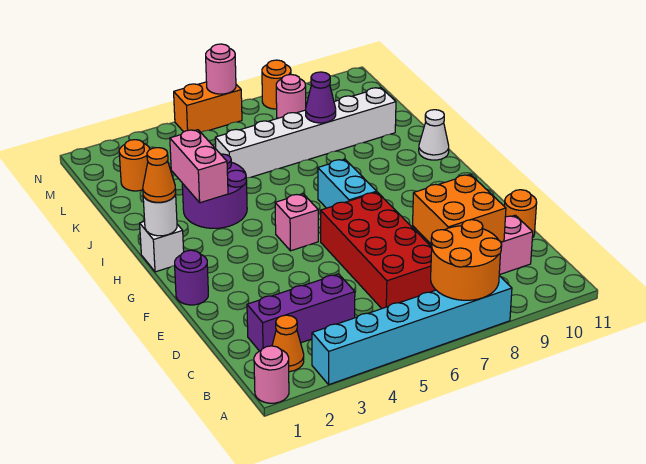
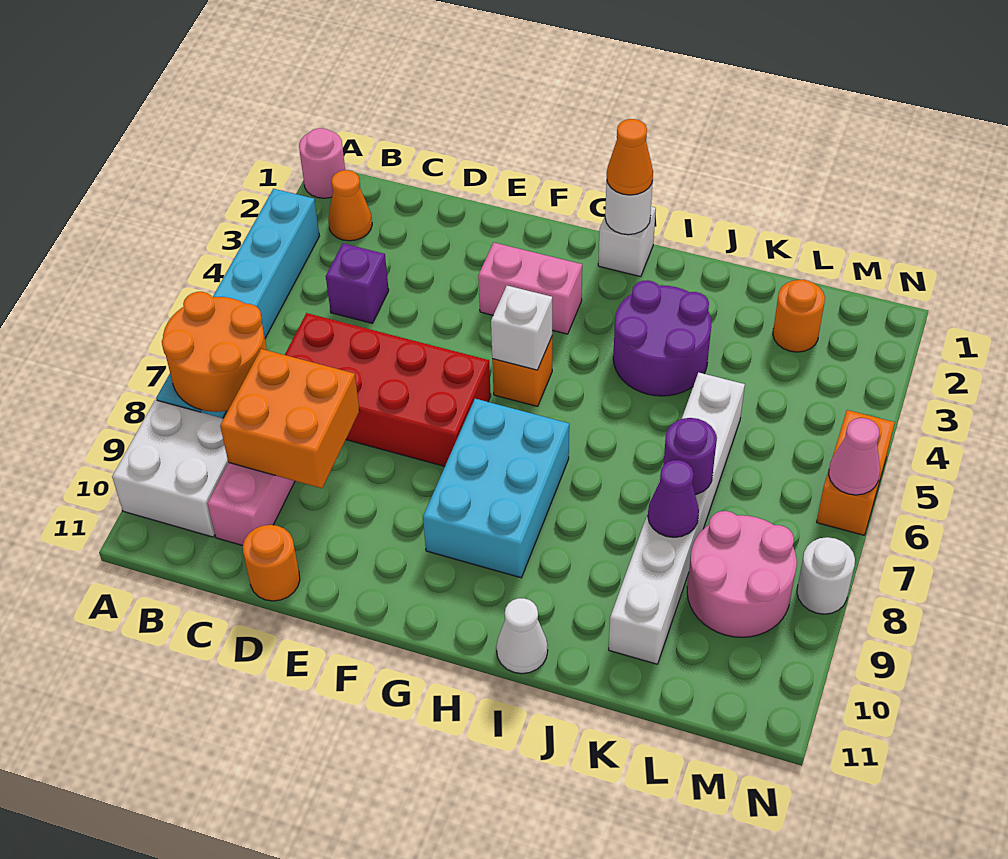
none -> white brick A9:B10 level 1
purple brick C2:C4 level 1 -> purple brick C4 level 1
purple round brick F1 level 1 -> purple round brick K7 level 2
pink brick G5 level 1 -> orange brick G5 level 1
none -> white brick G5 level 2
cyan brick G7:H7 level 1 -> cyan brick G7:H9 level 1
pink brick I3:J3 level 2 -> pink brick F3:G3 level 1
pink round brick M8 level 1 -> pink round brick L8:M9 level 1
pink round brick N6 level 2 -> pink cone N6 level 2
orange round brick N8 level 1 -> white round brick N8 level 1

